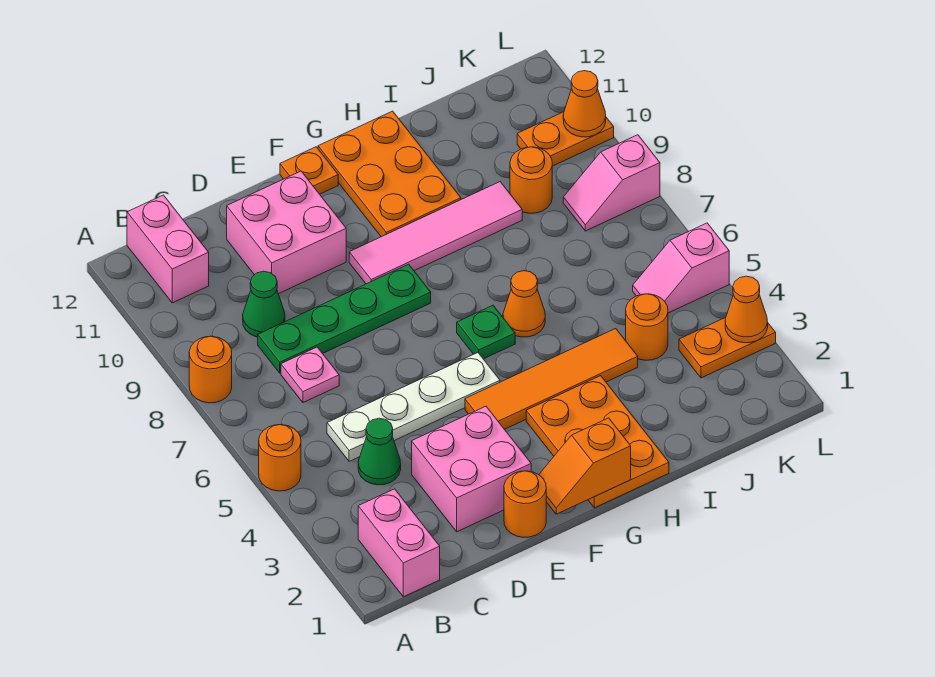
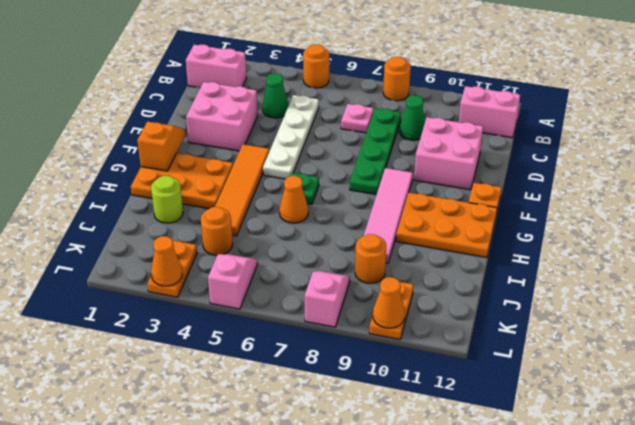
orange round brick E1 level 1 -> none
none -> lime round brick I2 level 1

